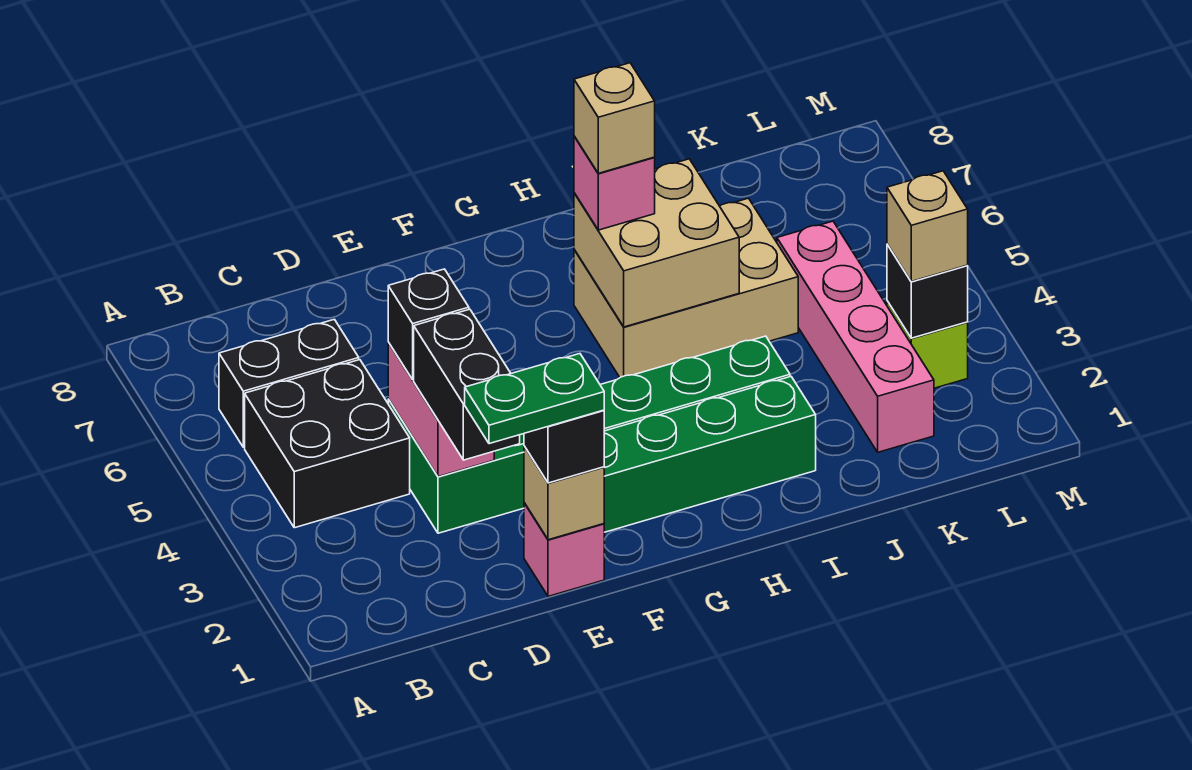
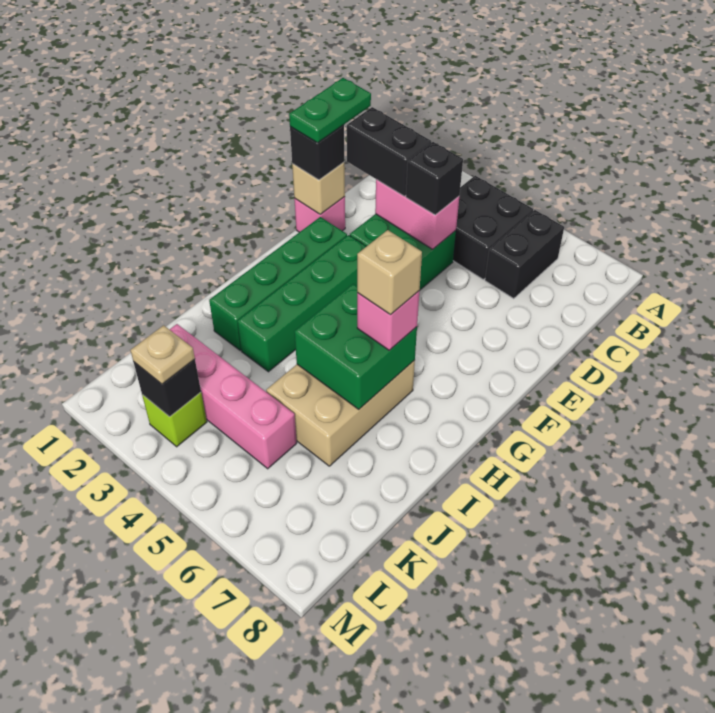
tan brick H5:I6 level 2 -> green brick H5:I6 level 2
tan brick L3 level 3 -> tan plate L3 level 3

